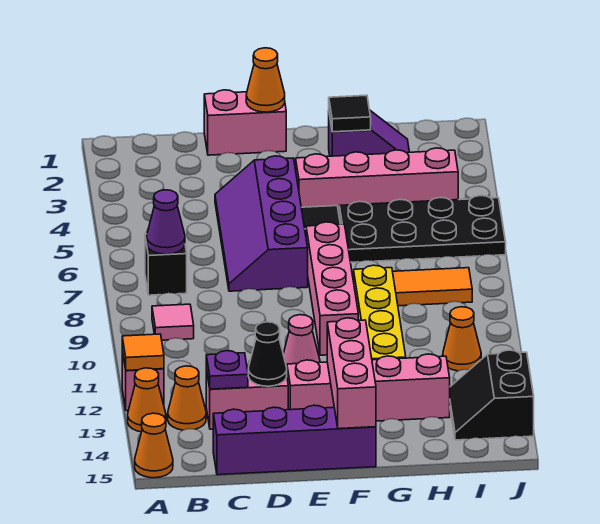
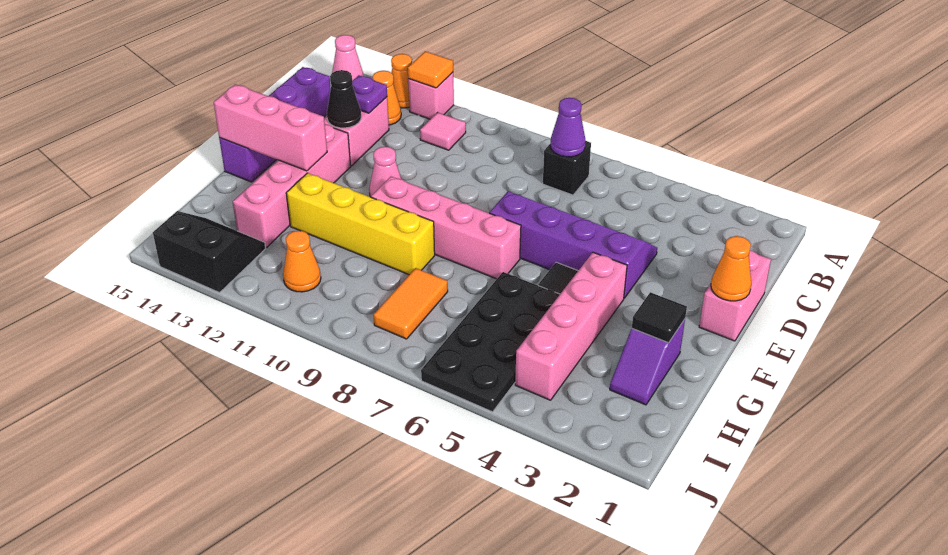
orange cone A15 level 1 -> pink cone A15 level 1
pink tile B9 level 1 -> pink tile B11 level 1

